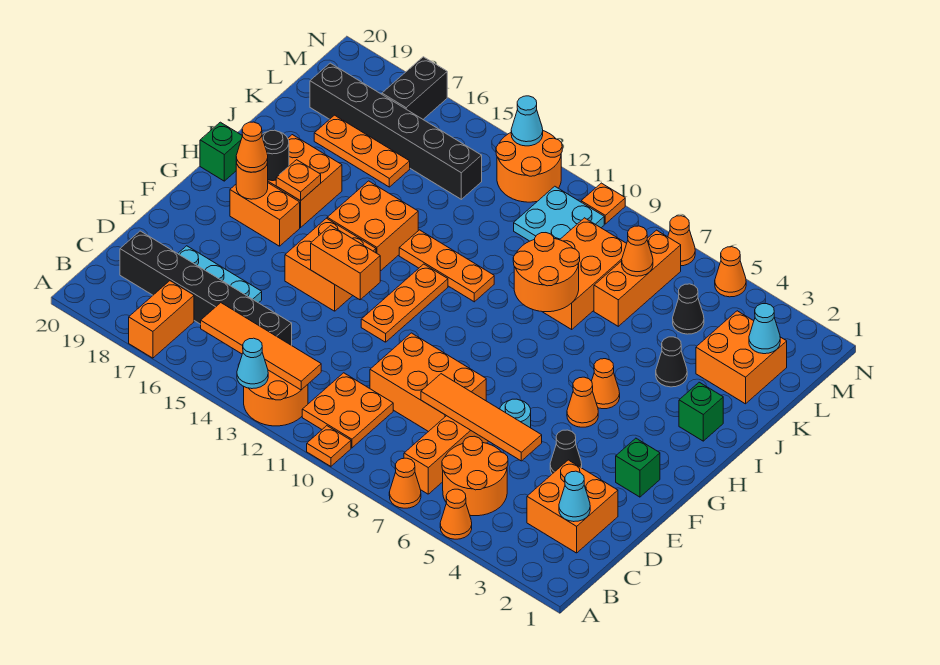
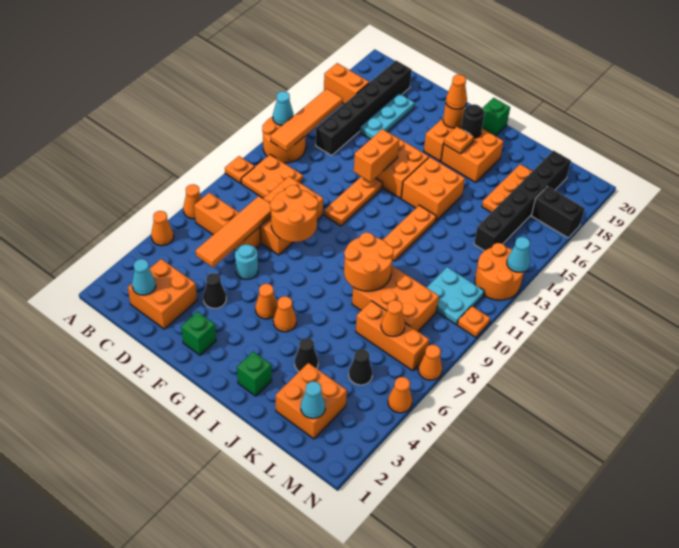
orange round brick B5:C6 level 1 -> orange round brick E8:F9 level 2
orange plate F12:H12 level 1 -> orange plate F11:F13 level 1

